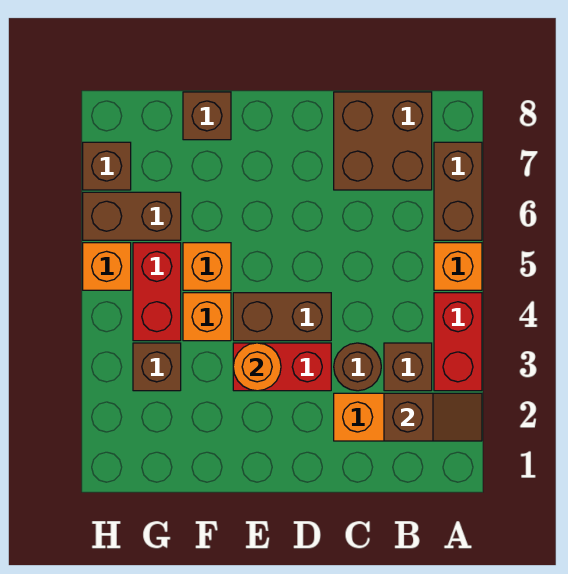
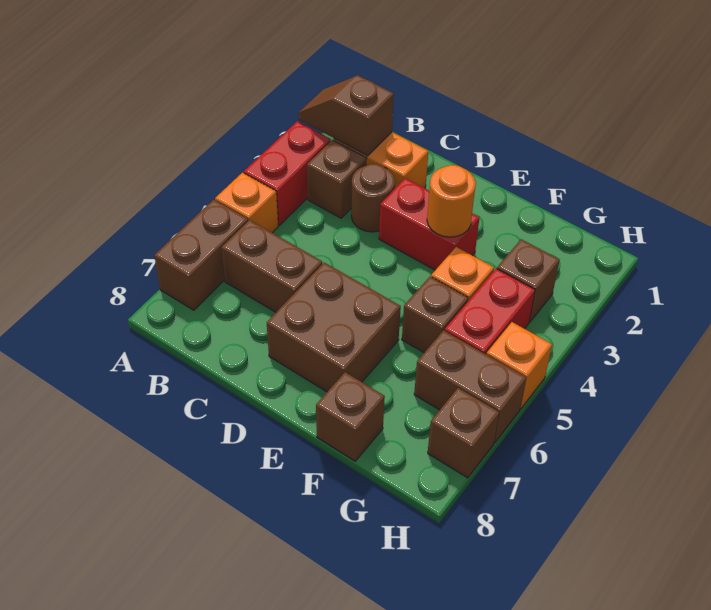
brown brick B7:C8 level 1 -> brown brick D6:E7 level 1
brown brick D4:E4 level 1 -> brown brick B6:C6 level 1
orange brick F5 level 1 -> brown brick F5 level 1

